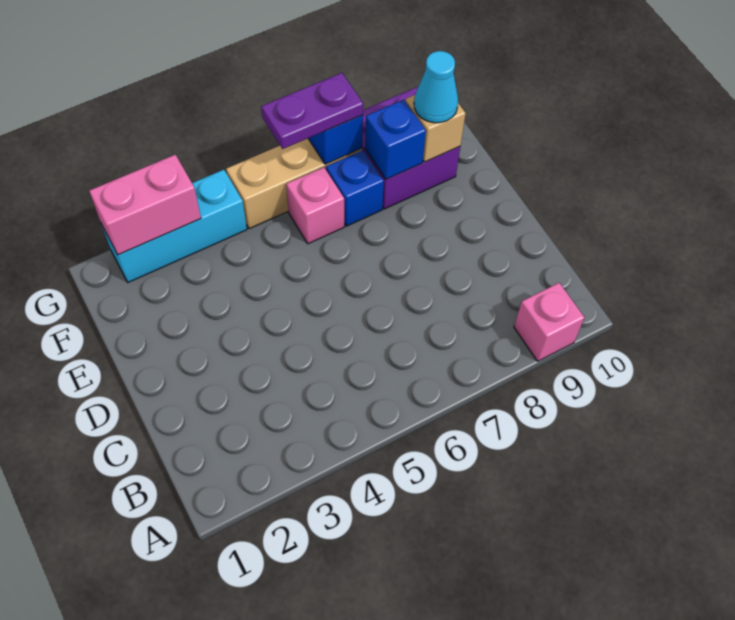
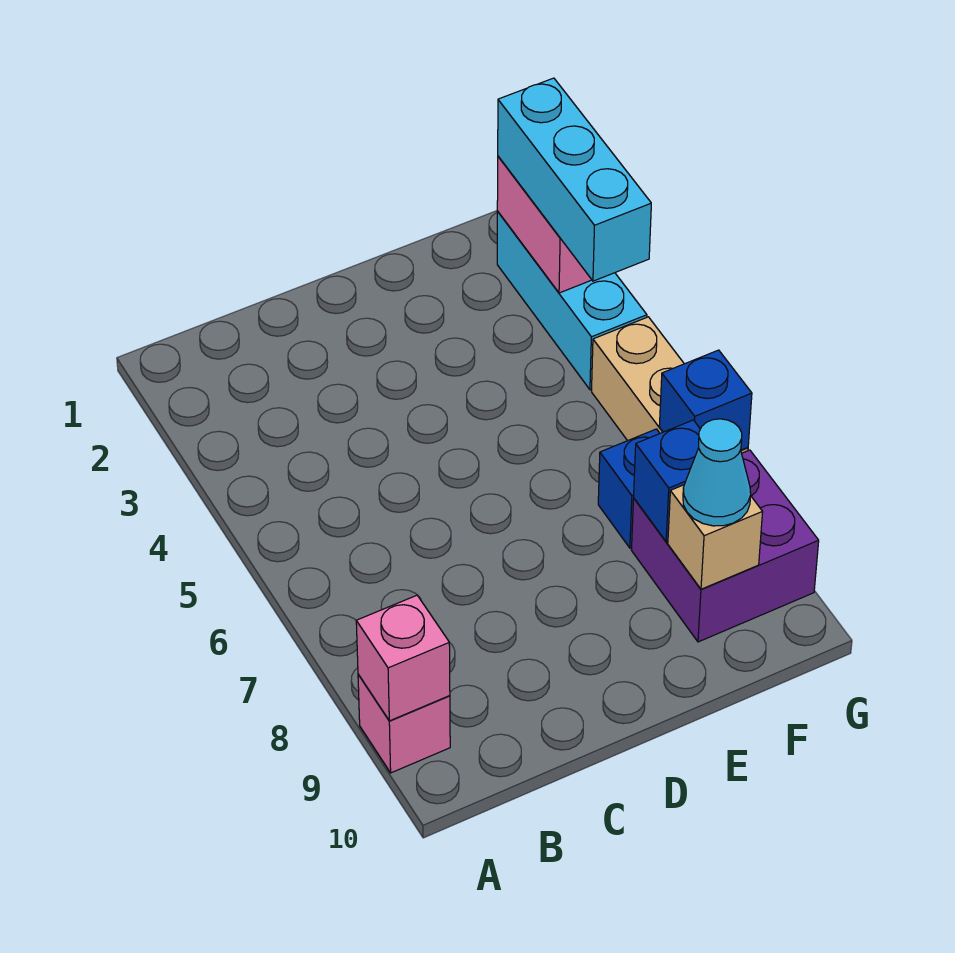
pink brick F6 level 1 -> pink brick A9 level 2
none -> cyan brick G2:G4 level 3
purple plate G6:G7 level 3 -> none

